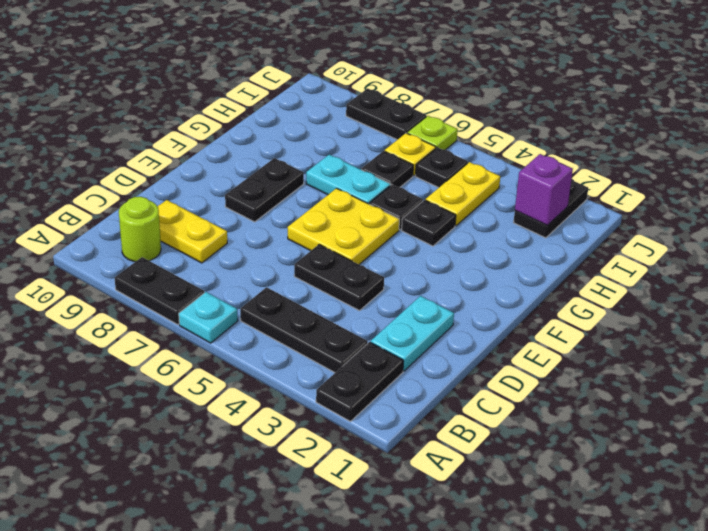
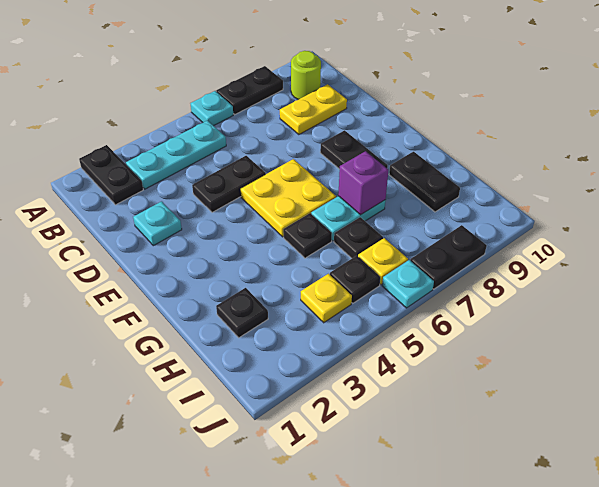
black plate B3:B5 level 1 -> cyan plate B3:B5 level 1
cyan plate C2:D2 level 1 -> cyan plate D2 level 1
black plate G4 level 1 -> black plate H2 level 1
yellow plate H4:I4 level 1 -> yellow plate I4 level 1
black plate I2:J2 level 1 -> black plate G9:H9 level 1
purple brick I2 level 2 -> purple brick G7 level 2
lime plate J6 level 1 -> cyan plate J6 level 1

